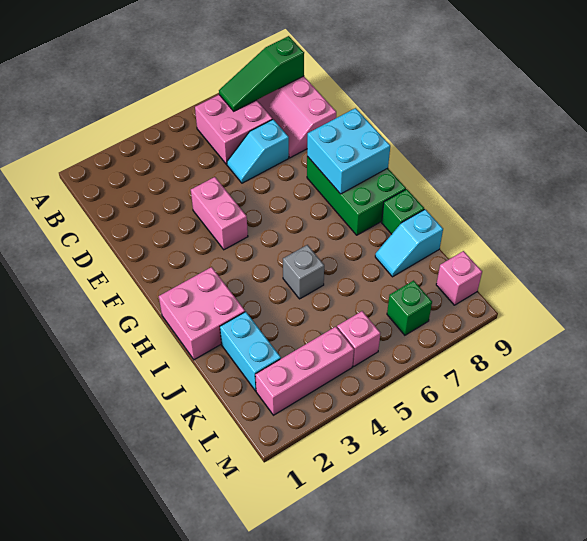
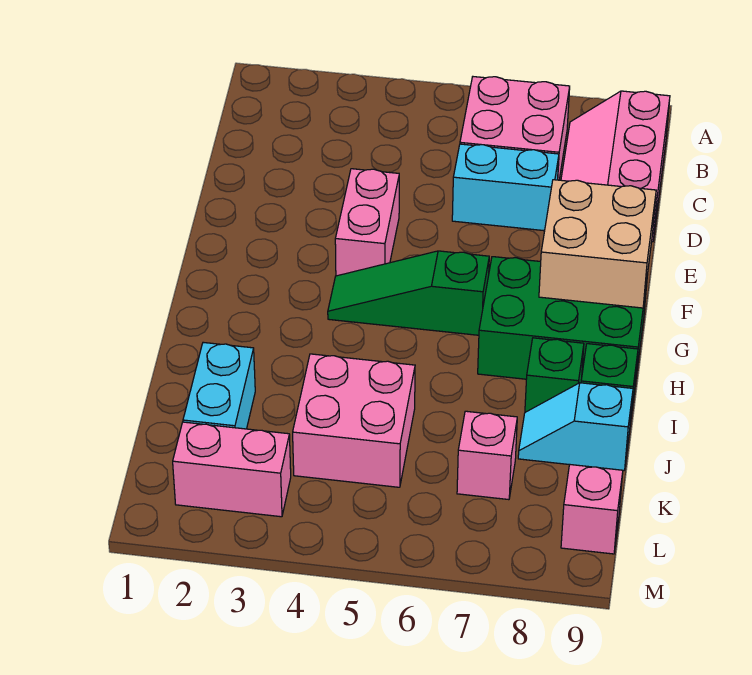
green slope B7:B9 level 2 top 9 -> green slope G4:G6 level 1 top 6
cyan slope D6:D7 level 1 top 7 -> cyan brick D6:D7 level 1
green brick F8:H9 level 1 -> green brick G7:H9 level 1
cyan brick F8:G9 level 2 -> tan brick F8:G9 level 2
pink brick H1:I2 level 1 -> pink brick J4:K5 level 1
grey brick I5 level 1 -> none
pink brick L2:L4 level 1 -> pink brick L2:L3 level 1
pink brick L5 level 1 -> pink brick K7 level 1
green brick L7 level 1 -> green brick I8 level 1

